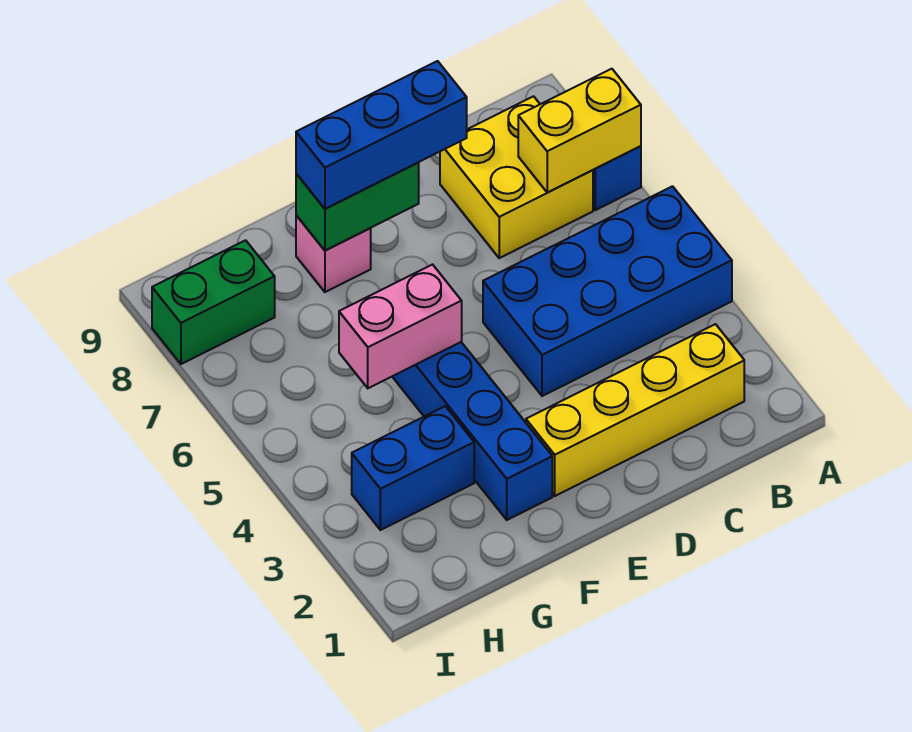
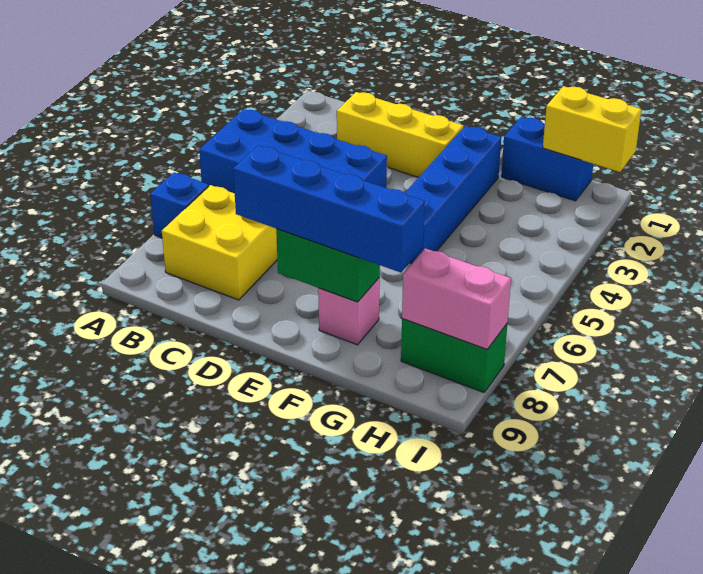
yellow brick A7:B7 level 2 -> yellow brick H1:I1 level 2
yellow brick B2:E2 level 1 -> yellow brick C2:E2 level 1
blue brick D8:F8 level 3 -> blue brick D8:G8 level 3
pink brick F5:G5 level 2 -> pink brick H8:I8 level 2
blue brick G3:H3 level 1 -> blue brick G1:H1 level 1

